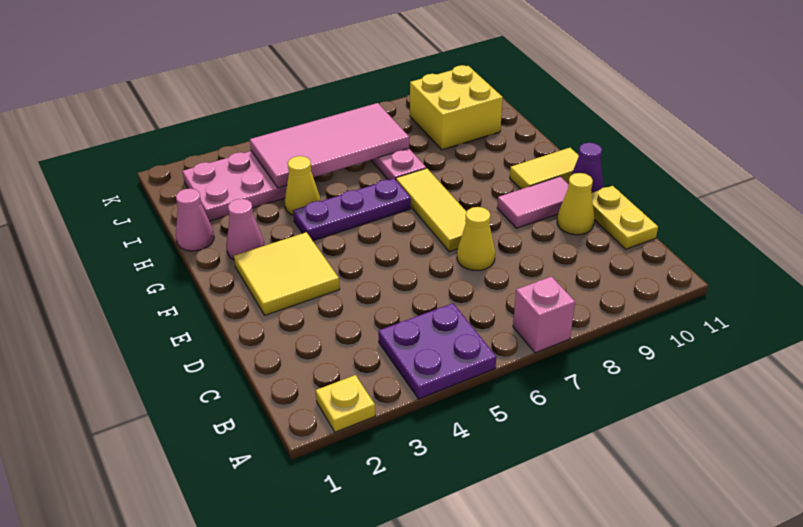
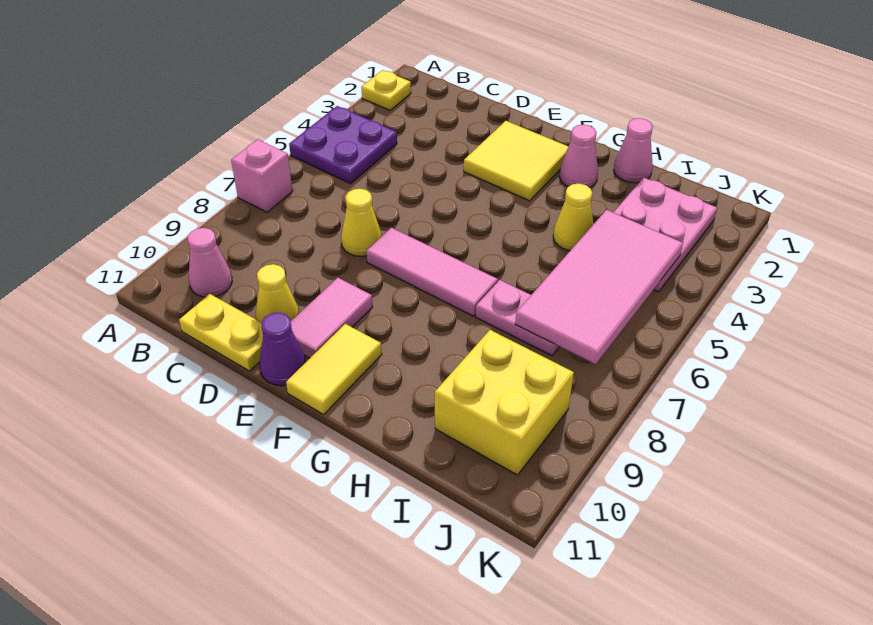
none -> pink cone B10 level 1
yellow tile E7:G7 level 1 -> pink tile E7:G7 level 1
purple plate G4:G6 level 1 -> none

